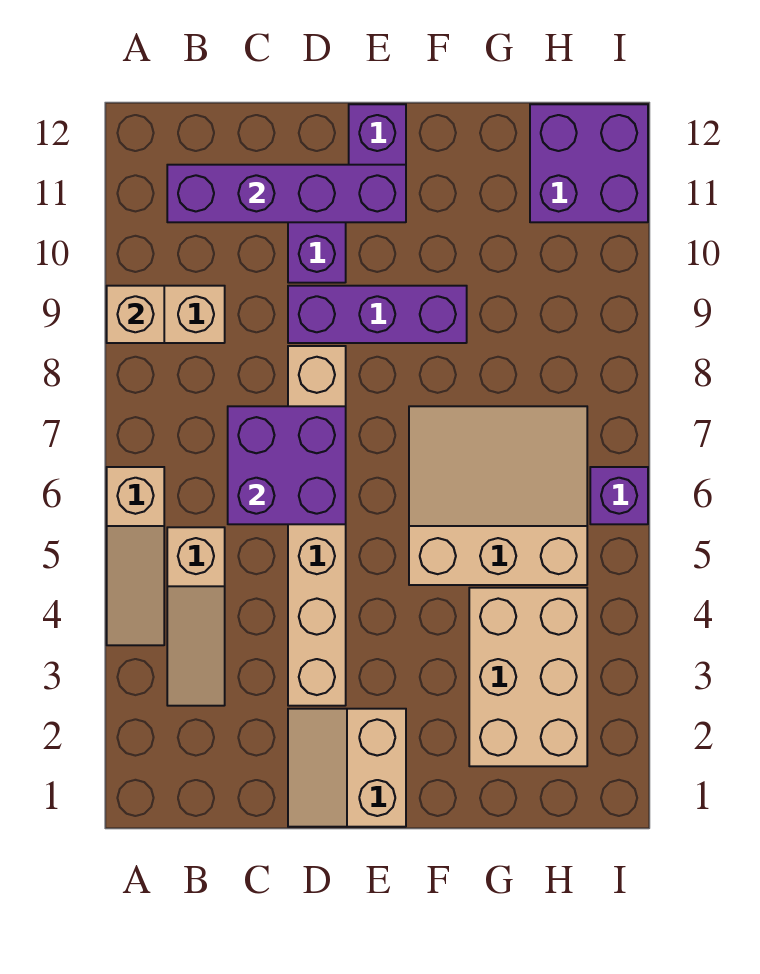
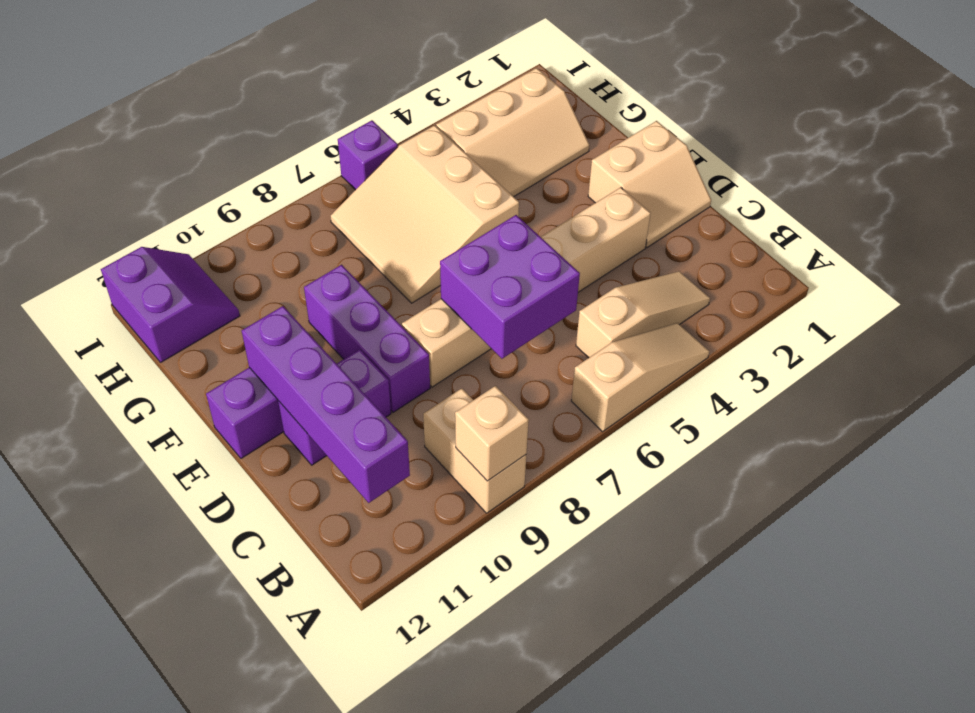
tan brick G2:H4 level 1 -> tan slope G2:H4 level 1 top H
purple brick H11:I12 level 1 -> purple slope H11:I12 level 1 top 12

